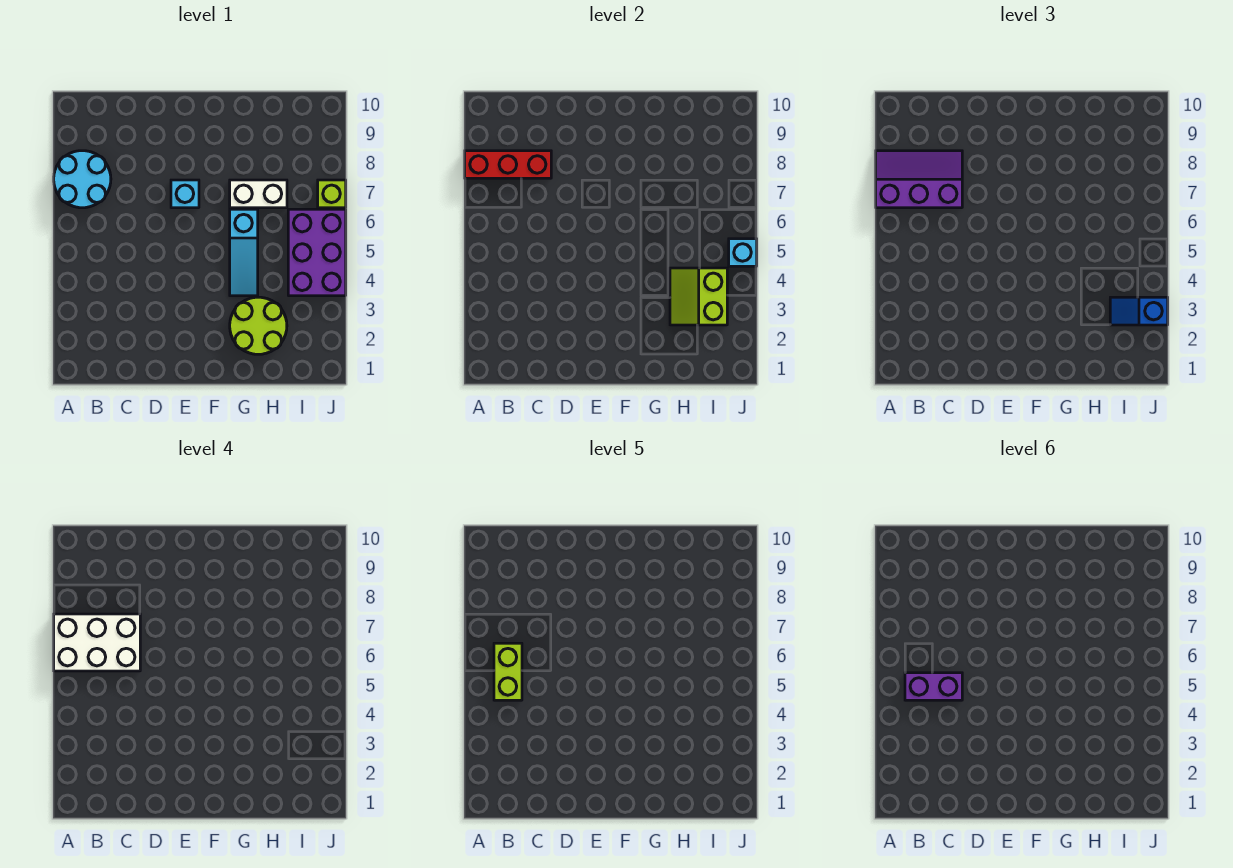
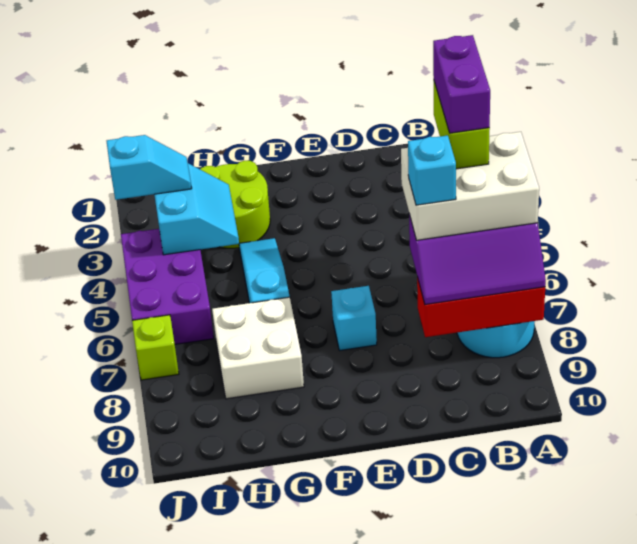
purple brick B5:C5 level 6 -> purple brick B5:B6 level 6
white brick G7:H7 level 1 -> white brick G7:H8 level 1
lime slope H3:I4 level 2 top I -> cyan slope H3:I4 level 2 top I
blue slope I3:J3 level 3 top J -> cyan slope I3:J3 level 3 top J
cyan brick J5 level 2 -> cyan brick C7 level 5

